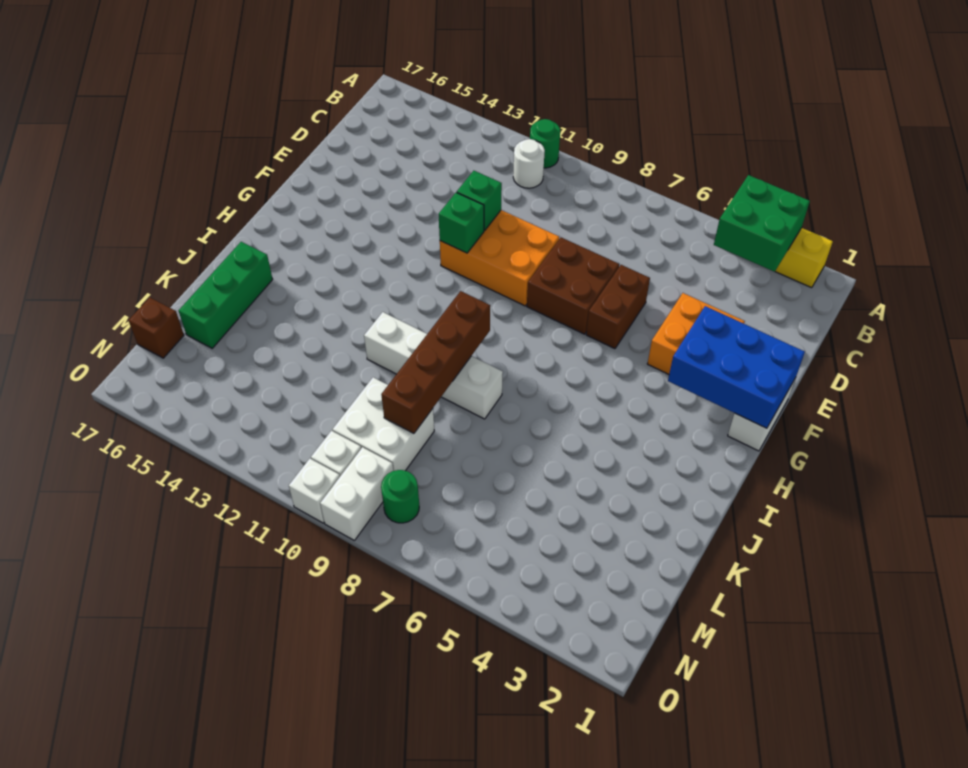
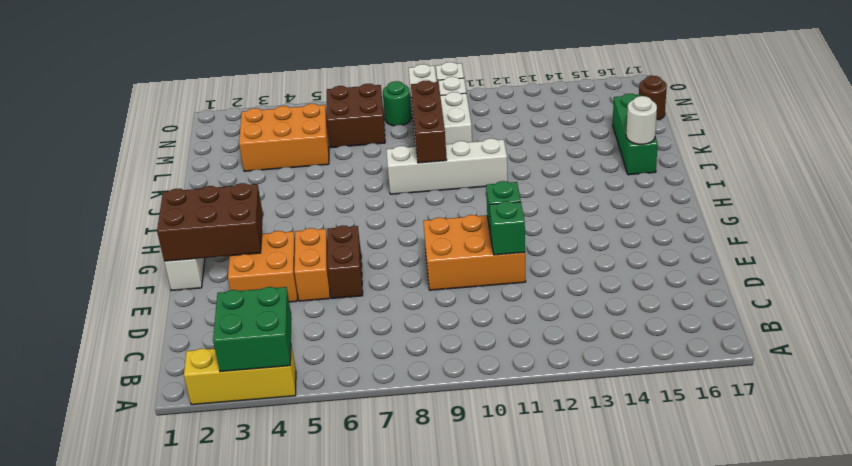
green round brick A11 level 1 -> none
white round brick B11 level 1 -> white round brick J16 level 2
none -> orange brick E5:F5 level 1
brown brick E7:F8 level 1 -> brown brick M6:N7 level 1
blue brick F1:G3 level 2 -> brown brick F1:G3 level 2
brown brick I9:L9 level 2 -> brown brick J9:L9 level 2
none -> orange brick L3:M5 level 1
brown brick M17 level 1 -> brown round brick M17 level 1

